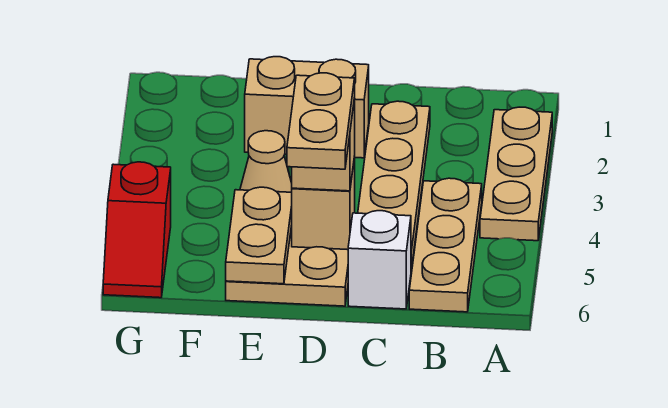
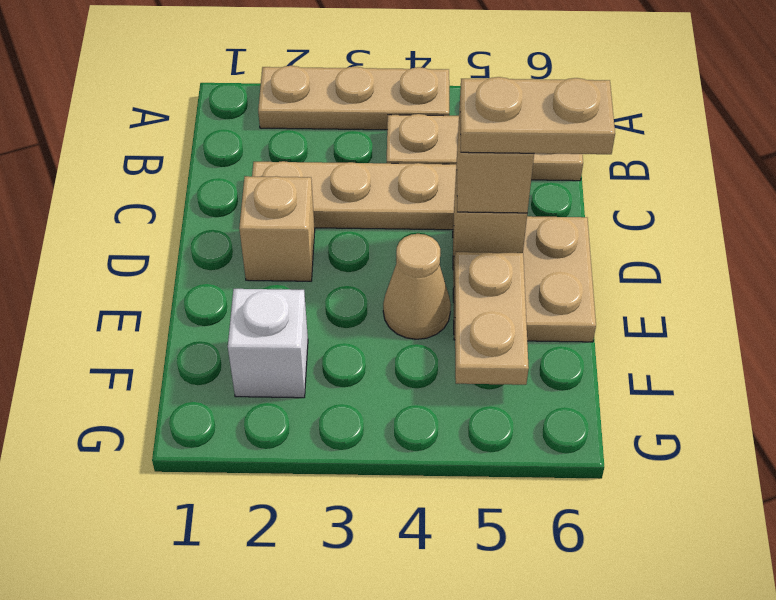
white brick C6 level 1 -> white brick F2 level 1
tan brick D2:E2 level 1 -> tan brick D2 level 1
tan plate E5:E6 level 2 -> tan plate E5:F5 level 2
red slope G5:G6 level 1 top 5 -> none

